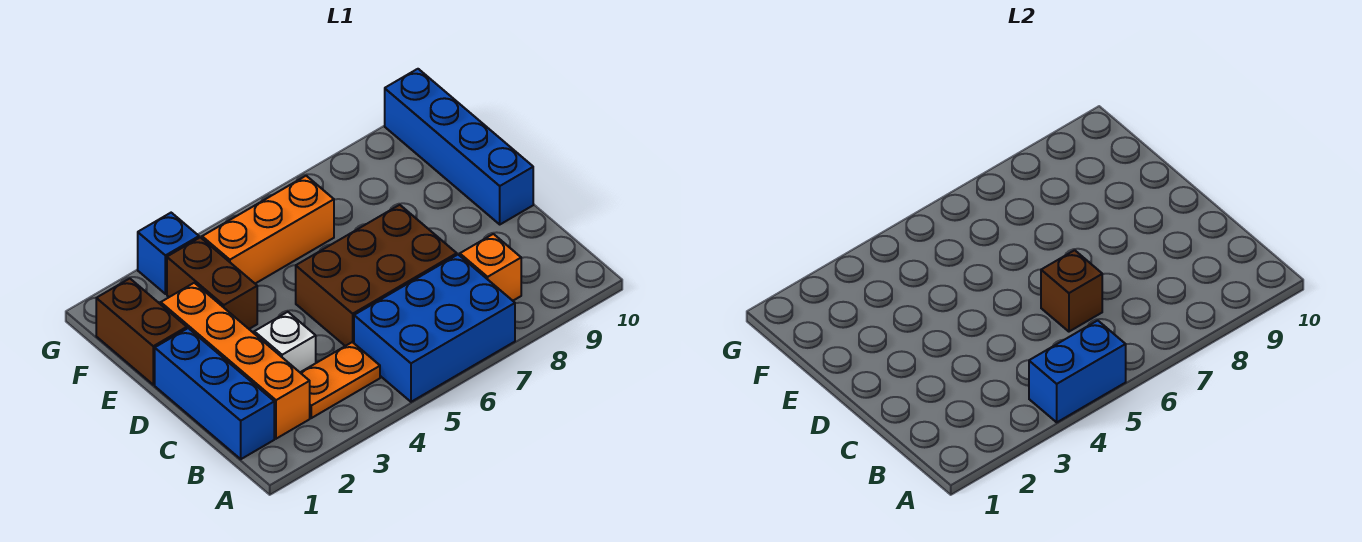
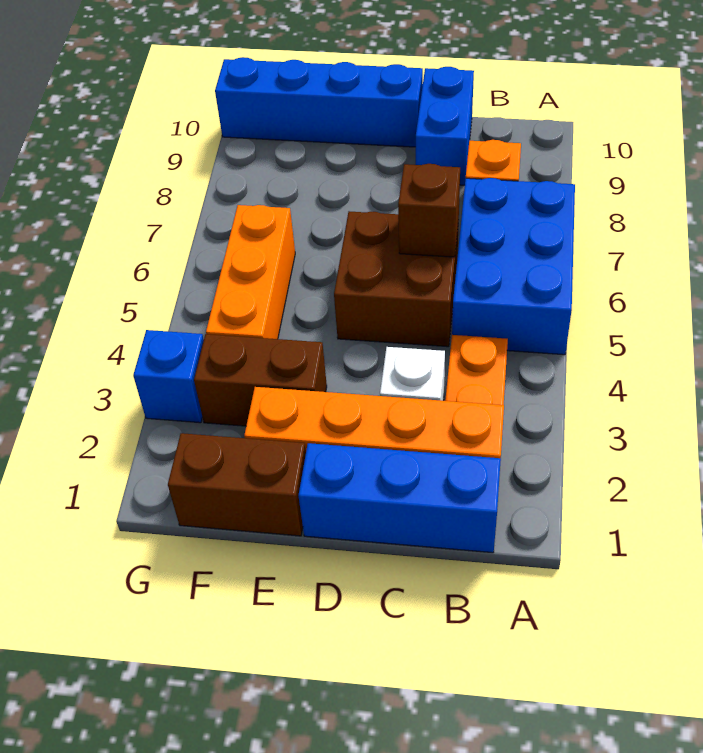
blue brick A4:A5 level 2 -> blue brick C9:C10 level 1
brown brick C5:D7 level 1 -> brown brick C5:D6 level 1

